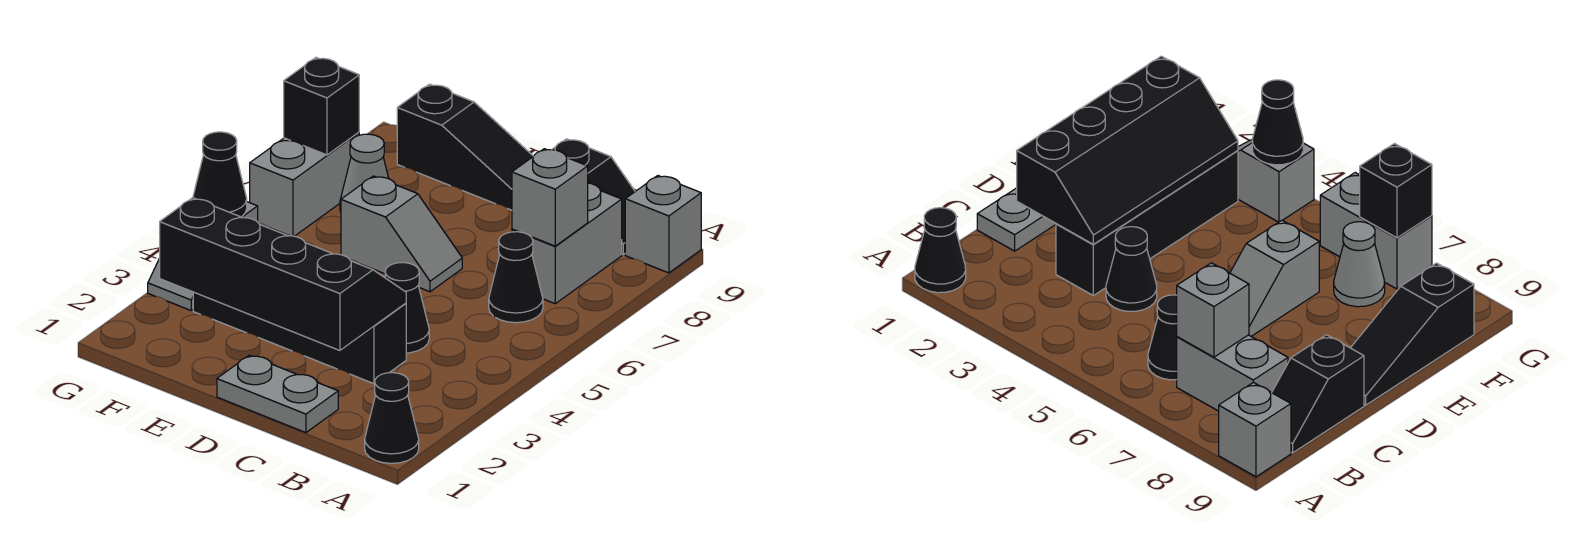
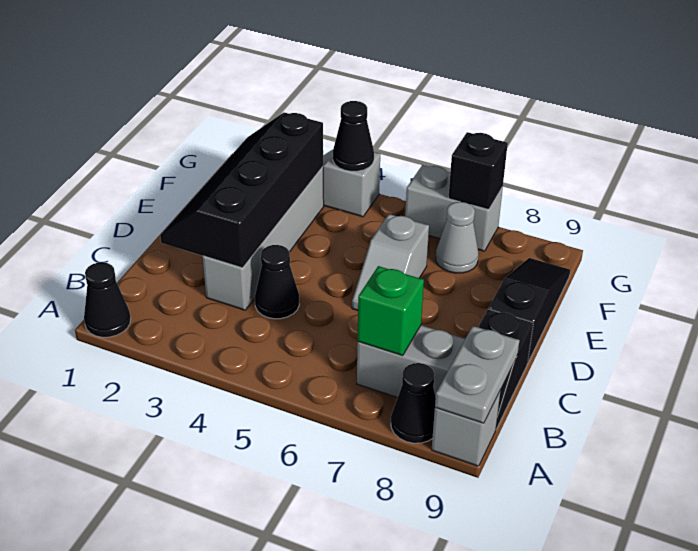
black cone B6 level 1 -> black cone A8 level 1
grey brick B7 level 2 -> green brick B7 level 2
grey plate C1:D1 level 1 -> grey plate A9:B9 level 2
black slope C2:F3 level 2 top 2 -> black slope C2:F3 level 2 top 3
black brick C3:F3 level 1 -> grey brick C3:F3 level 1
black slope D9:F9 level 1 top F -> black slope D9:F9 level 1 top D

